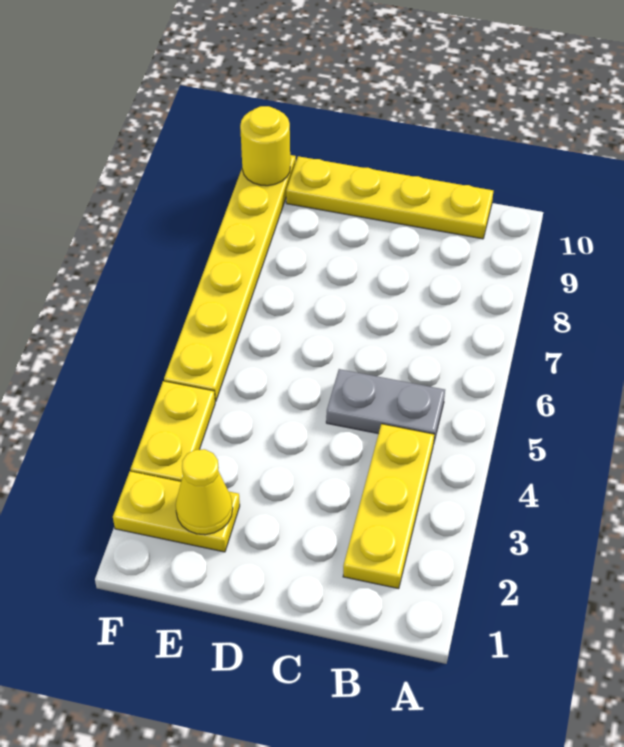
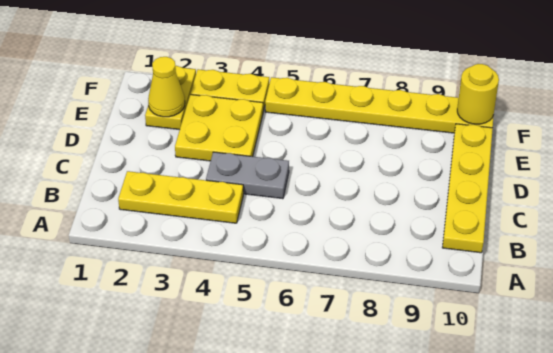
grey plate B5:C5 level 1 -> grey plate C4:C5 level 1
none -> yellow plate D3:E4 level 1

